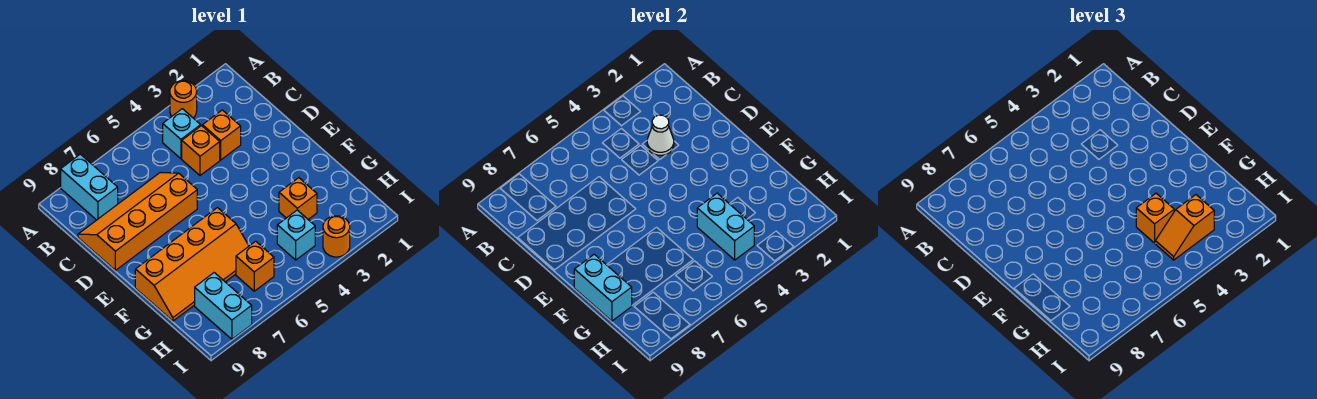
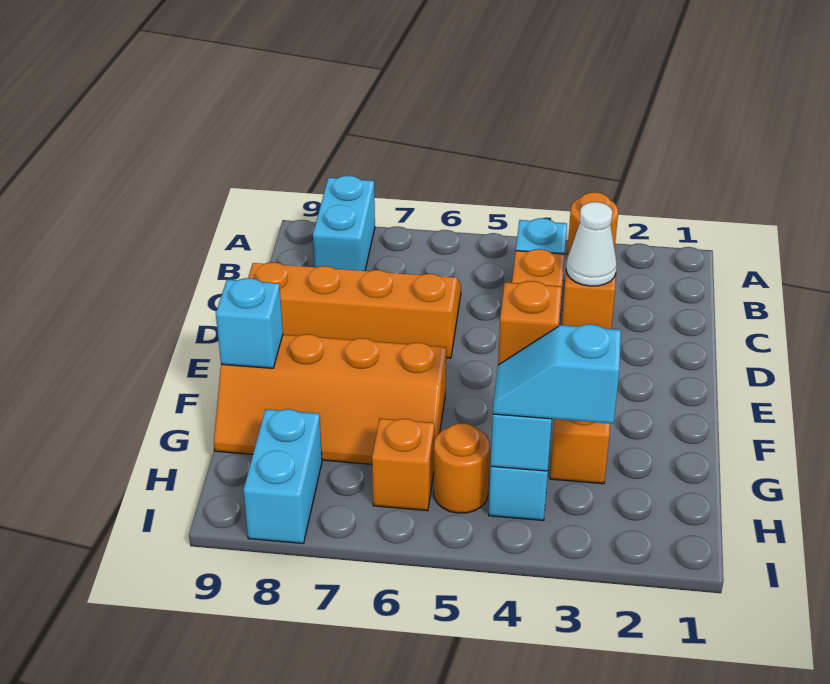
cyan brick F9:G9 level 2 -> cyan brick F9 level 2
orange slope H3:H4 level 3 top 3 -> cyan slope H3:H4 level 3 top 3
orange round brick I3 level 1 -> orange round brick H5 level 1

